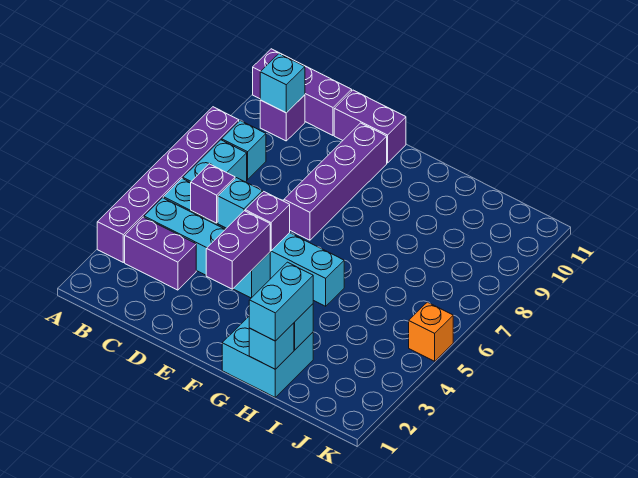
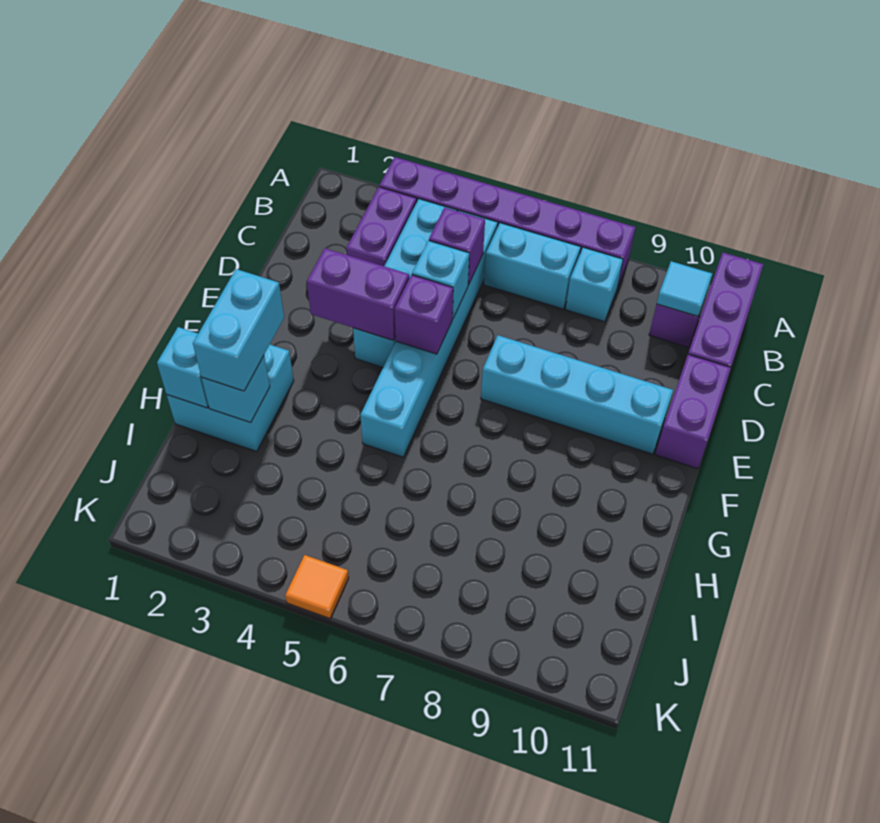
cyan brick B10 level 2 -> cyan tile B10 level 2
purple brick E7:E10 level 1 -> cyan brick E7:E10 level 1
cyan brick H1:H2 level 3 -> cyan brick G2:H2 level 3
orange brick K5 level 1 -> orange tile K5 level 1

